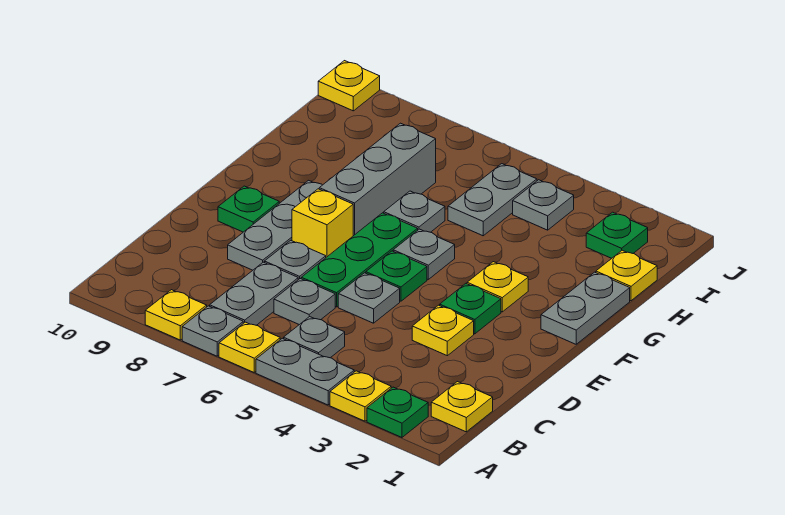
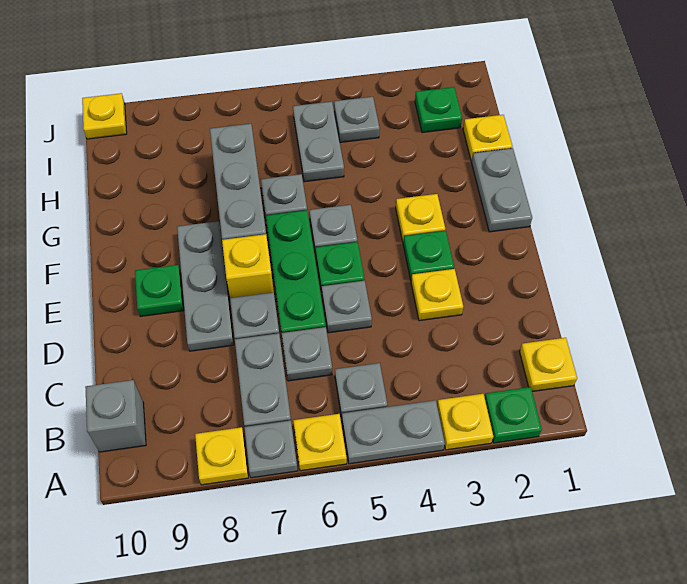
none -> grey brick B10 level 1

